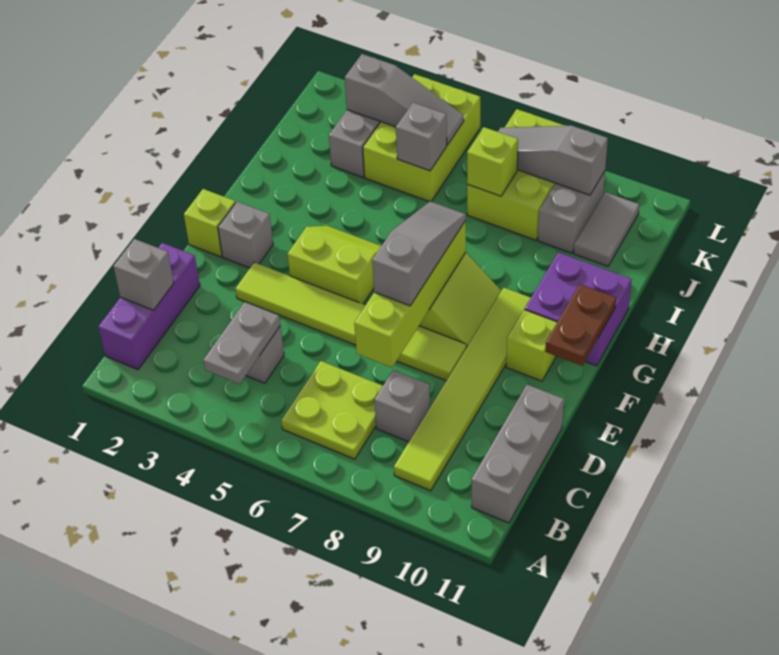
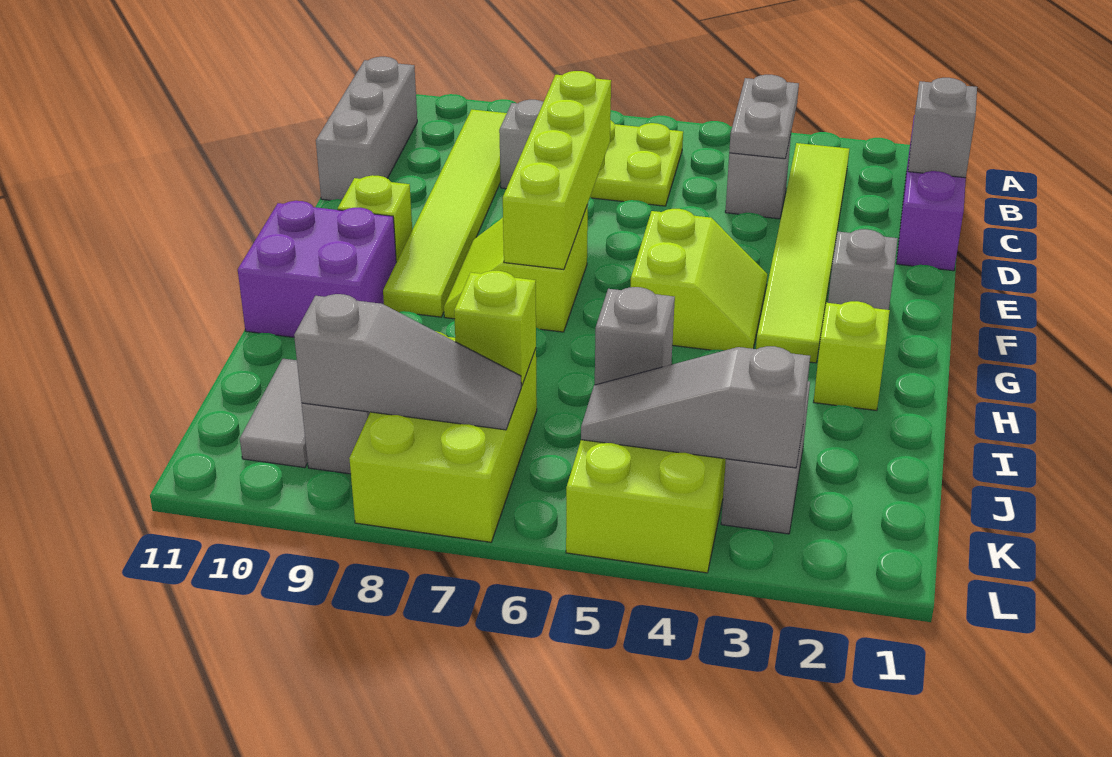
lime tile E3:E8 level 1 -> lime tile B3:G3 level 1
grey slope E7:G7 level 3 top E -> none
lime brick F1 level 1 -> lime brick H2 level 1
lime slope F4:G5 level 1 top F -> lime slope F4:G5 level 1 top 5
brown plate F11:G11 level 2 -> none

